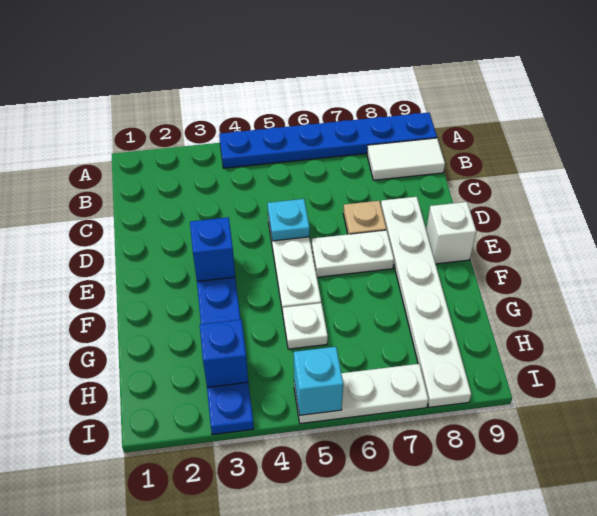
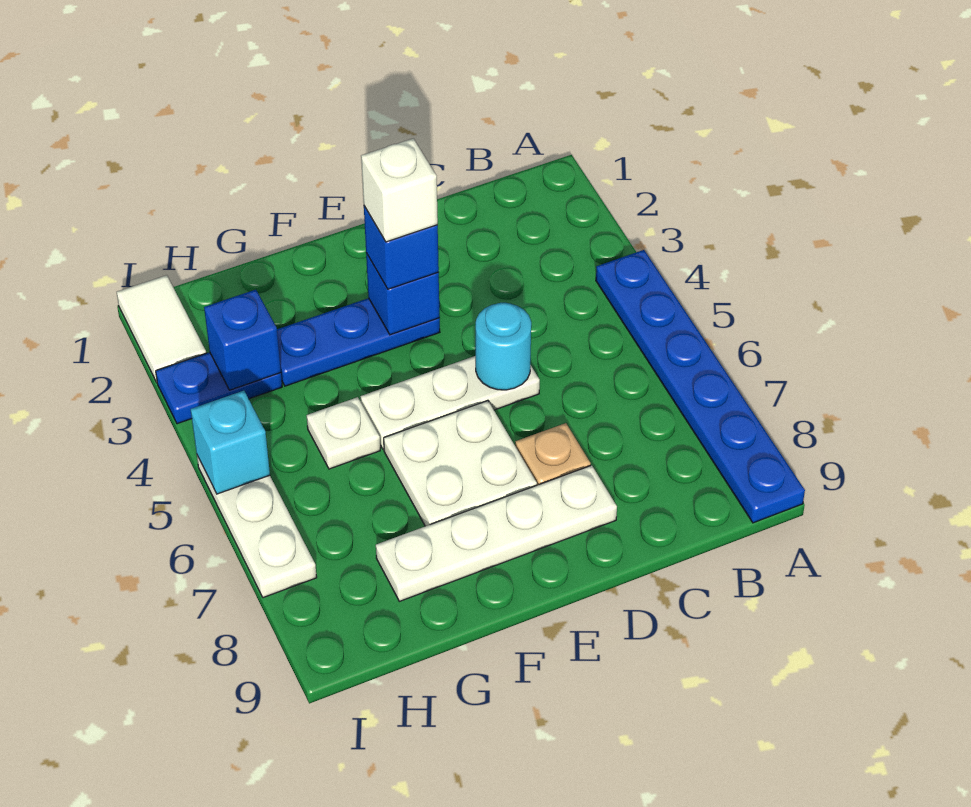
white tile B8:B9 level 1 -> white tile I1:I2 level 1
cyan plate D5 level 2 -> cyan round brick D5 level 2
white plate D8:I8 level 1 -> white plate D8:G8 level 1
none -> blue brick E3 level 3
white plate E6:E7 level 1 -> white plate E6:F7 level 1
white brick E9 level 1 -> white brick E3 level 4

